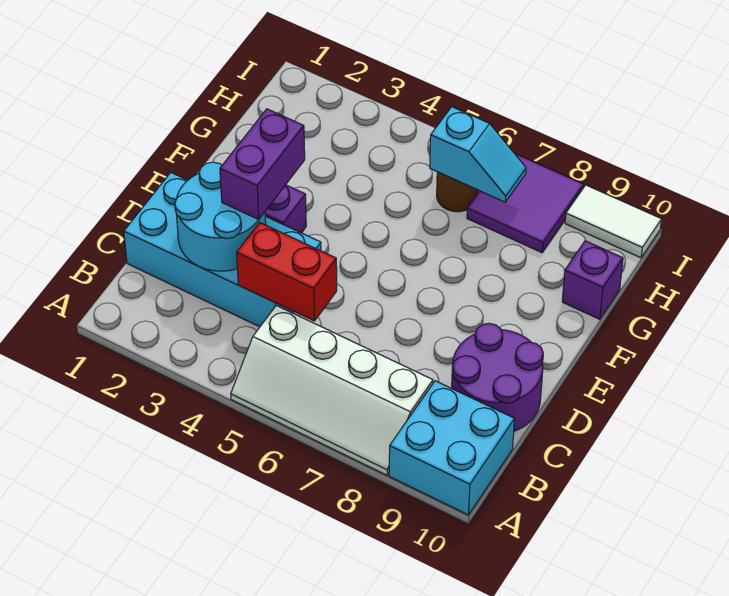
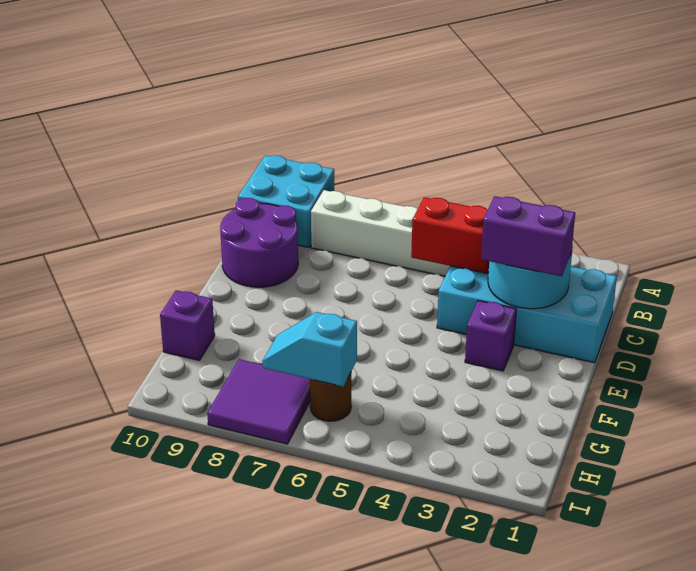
purple brick D3:E3 level 3 -> purple brick D2:D3 level 3
white tile I9:I10 level 1 -> none

